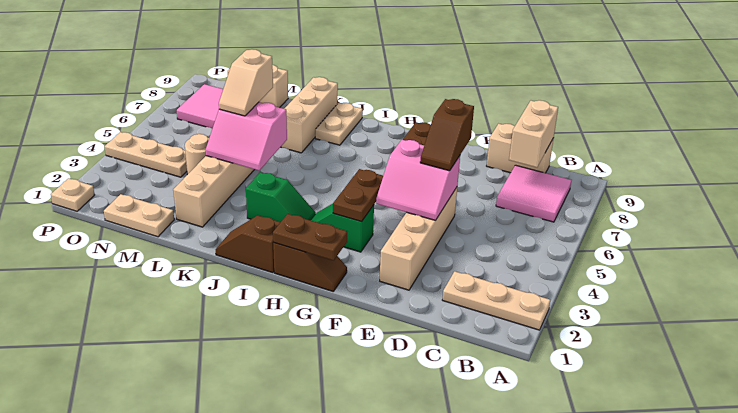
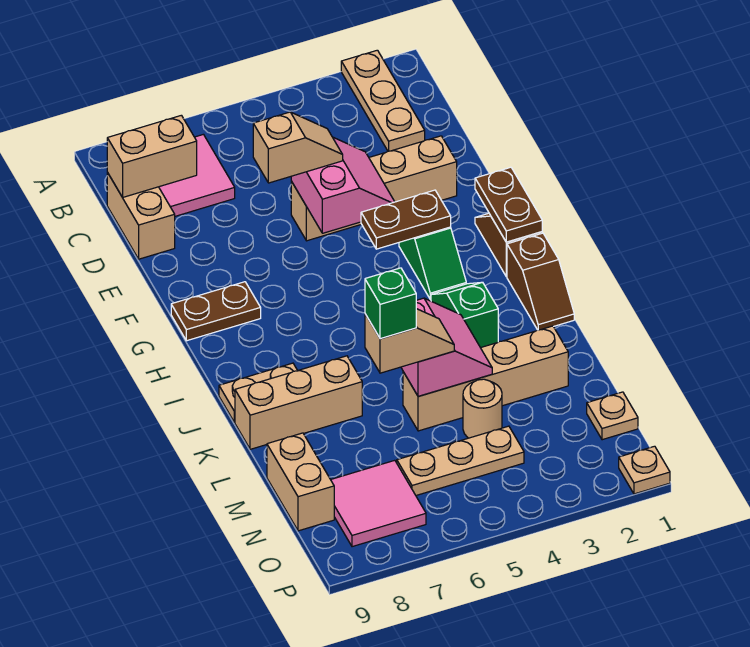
brown slope E5:E6 level 3 top 6 -> tan slope E5:E6 level 3 top 6
none -> green brick L6 level 4
tan plate M1:N1 level 1 -> tan plate N1 level 1
tan plate N4:P4 level 1 -> tan plate N4:N6 level 1

